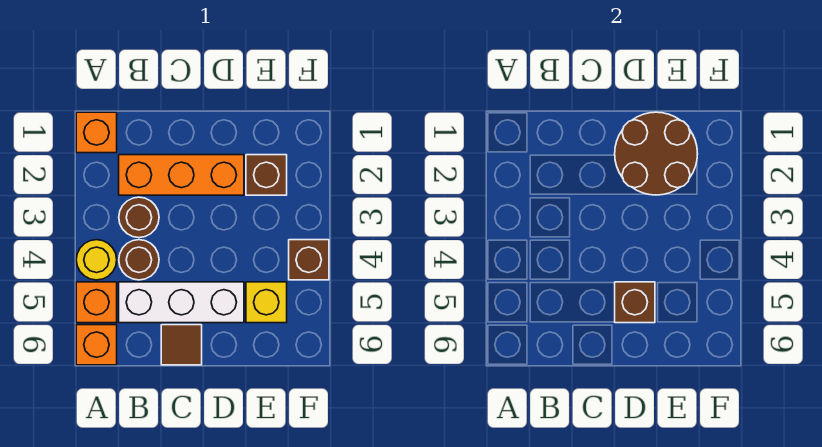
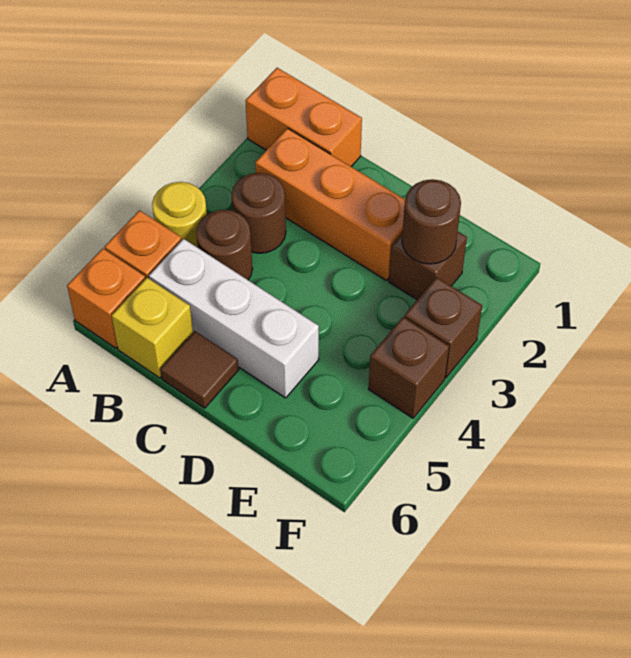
orange brick A1 level 1 -> orange brick A1:B1 level 1
brown round brick D1:E2 level 2 -> brown round brick E2 level 2
brown brick D5 level 2 -> brown brick F3 level 1
yellow brick E5 level 1 -> yellow brick B6 level 1

